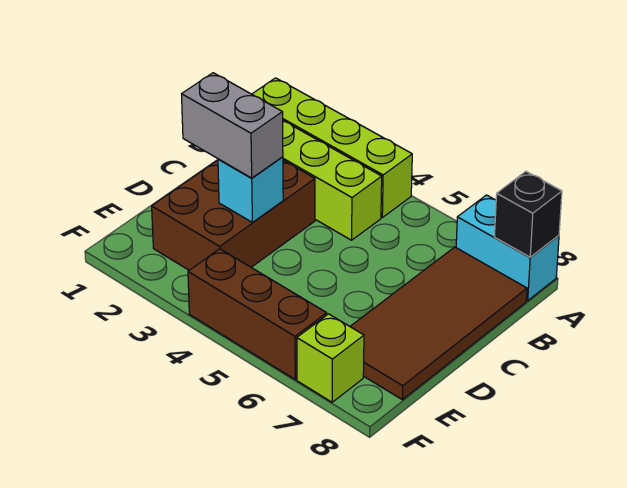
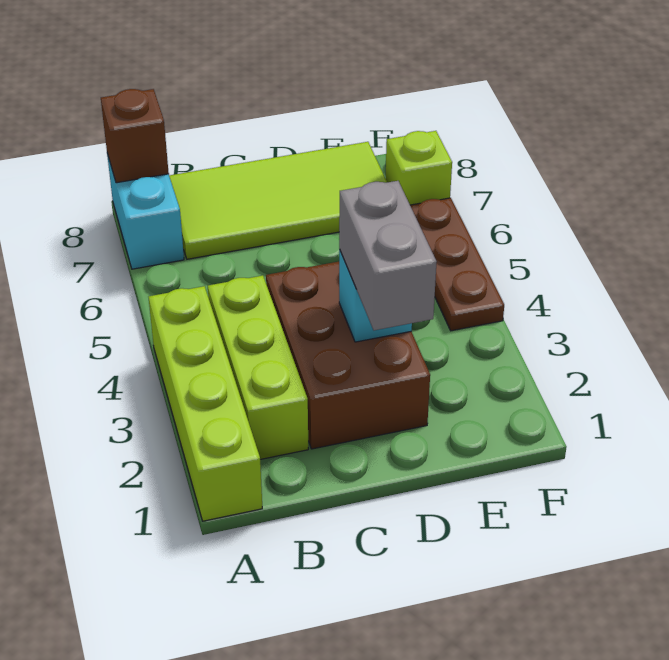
black brick A8 level 2 -> brown brick A8 level 2
brown tile B7:E8 level 1 -> lime tile B7:E8 level 1
brown brick C2:E3 level 1 -> brown brick C2:D4 level 1
brown brick F4:F6 level 1 -> brown plate F4:F6 level 1

